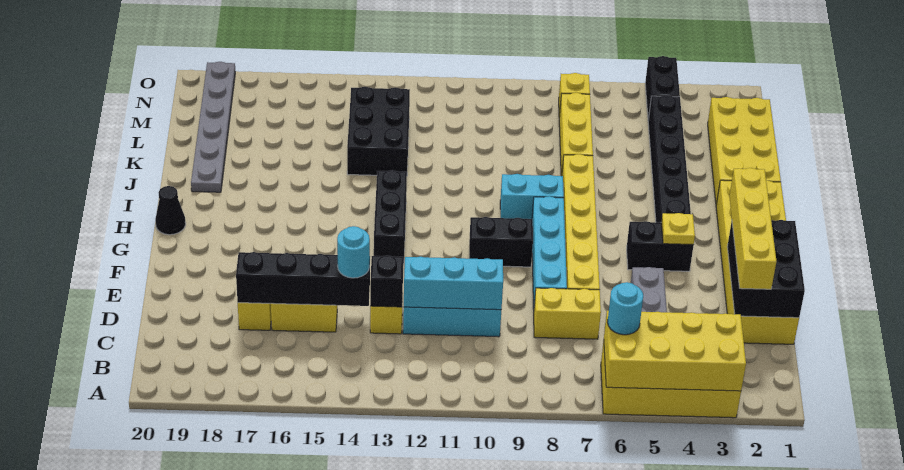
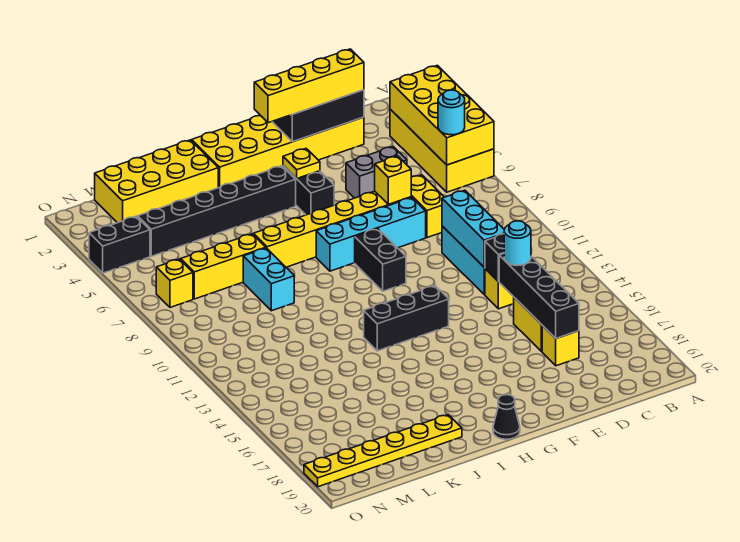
none -> yellow brick E7 level 2
cyan brick I8:I9 level 1 -> cyan brick K8:K9 level 1
grey plate J19:O19 level 1 -> yellow plate J19:O19 level 1
black brick K13:M14 level 1 -> none

